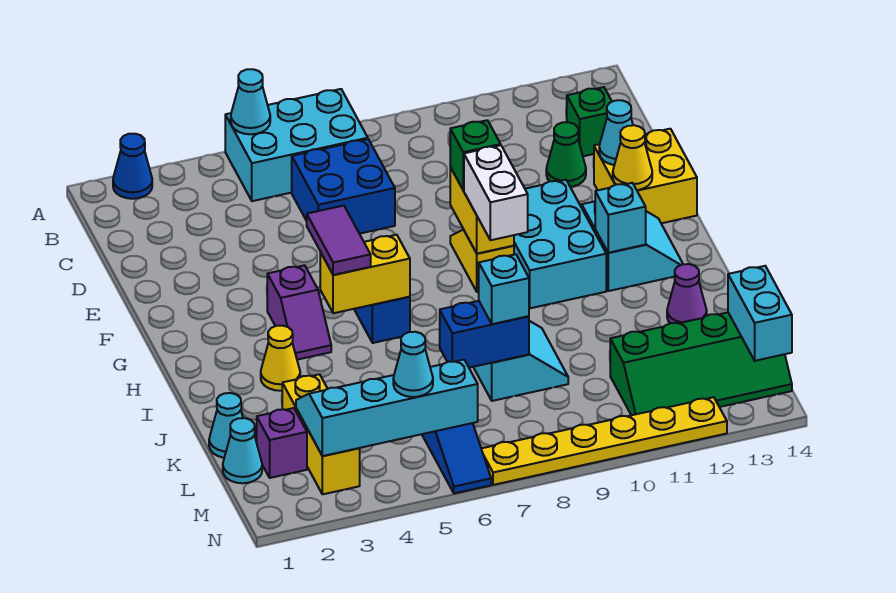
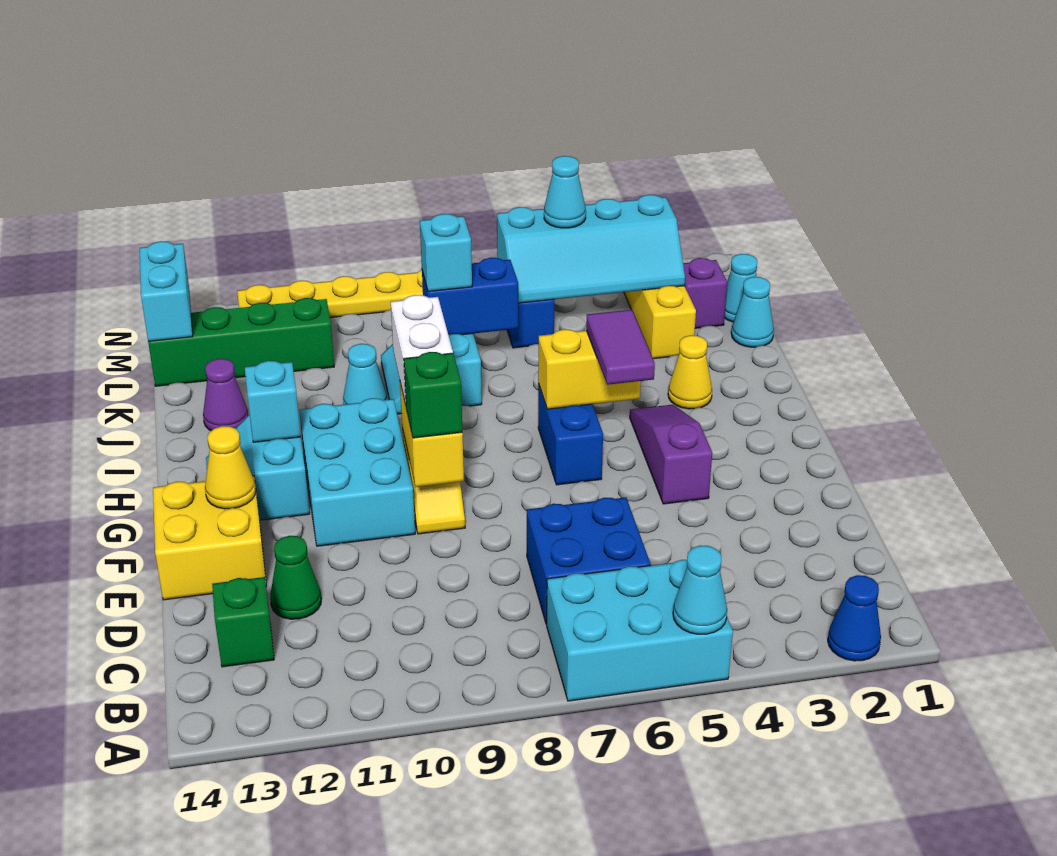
cyan cone E13 level 2 -> cyan cone J10 level 1
purple slope G4:H4 level 1 top G -> purple slope F4:H4 level 1 top F

